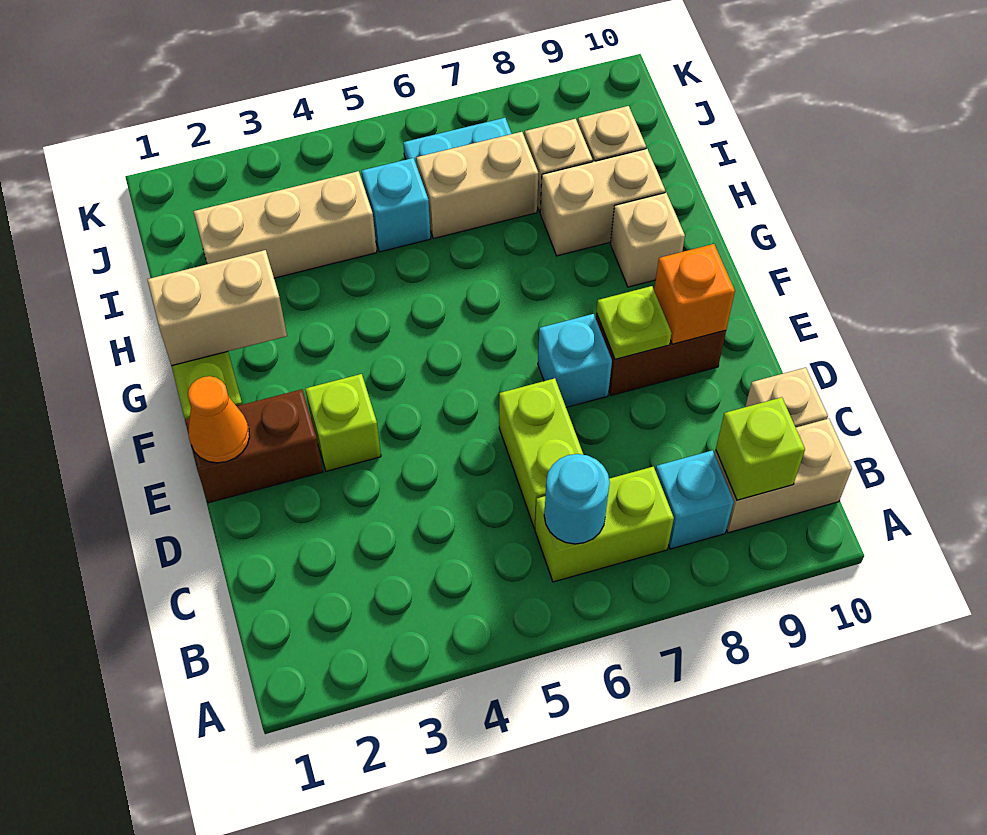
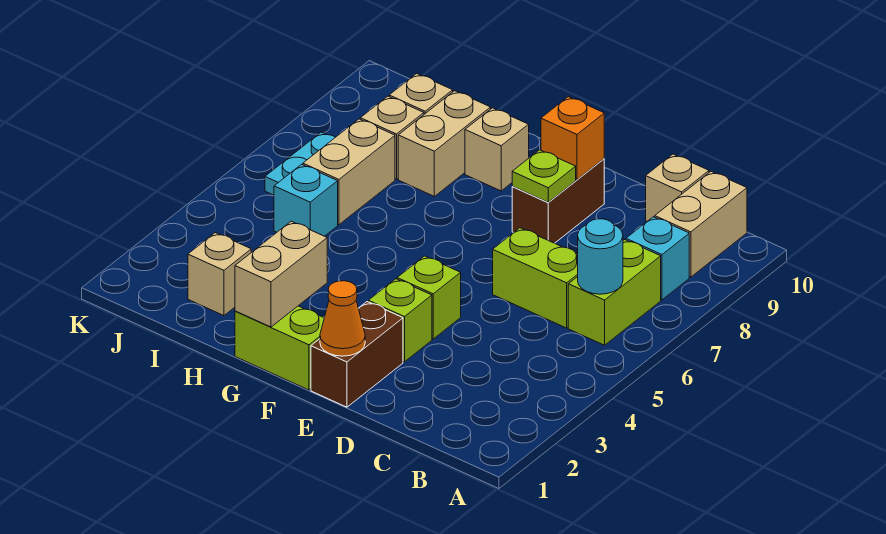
lime brick B9 level 2 -> lime brick E4 level 1
cyan brick E7 level 1 -> none
tan brick I2:I4 level 1 -> tan brick I2 level 1

